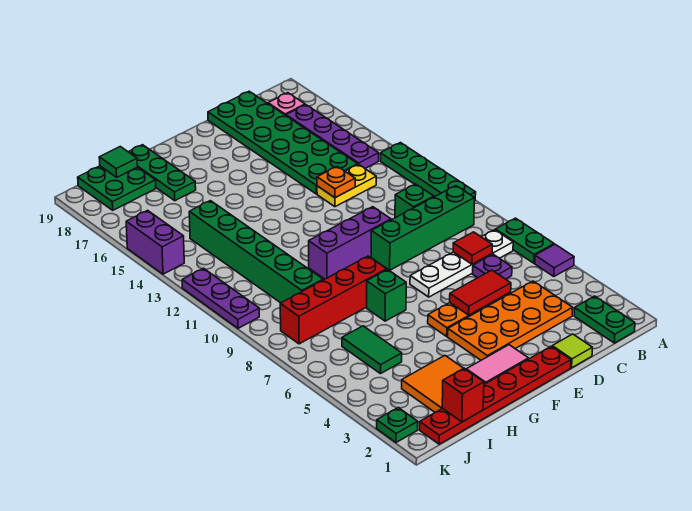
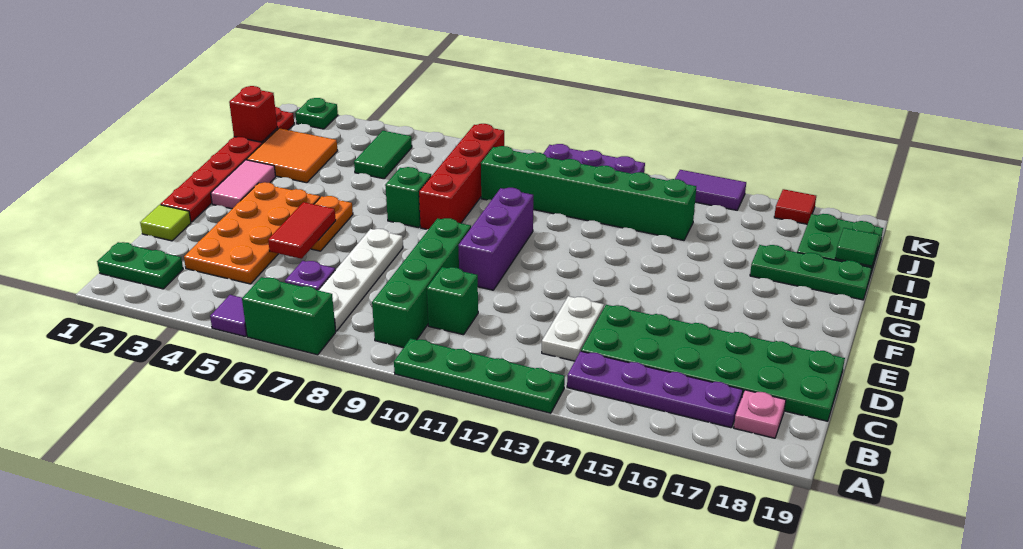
green plate A6:A7 level 1 -> green brick A6:A7 level 1
red tile C7 level 2 -> red tile K17 level 1
yellow plate C13:D13 level 1 -> white plate C13:D13 level 1
orange plate D13 level 2 -> none
green tile I5:I6 level 1 -> green tile I5:J5 level 1
purple brick K14:K15 level 1 -> purple tile K14:K15 level 1

